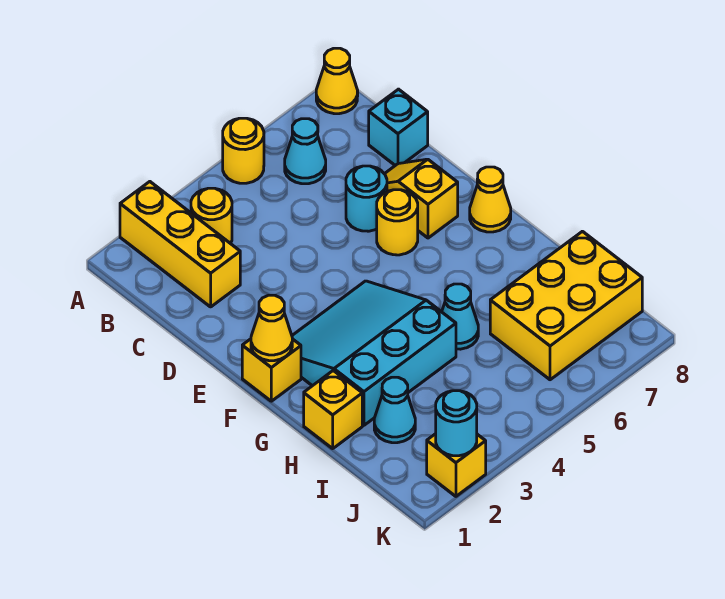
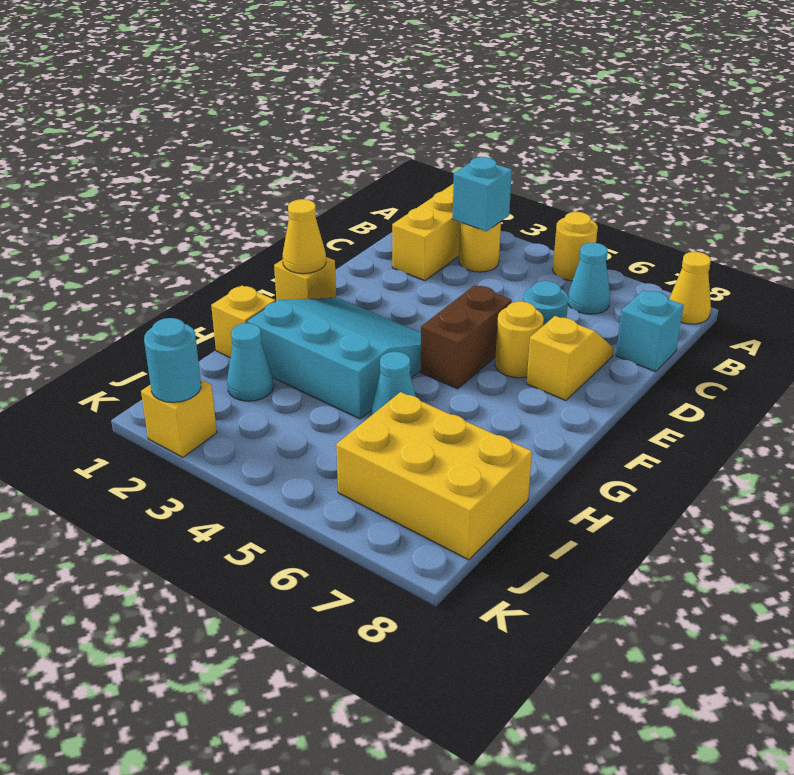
none -> cyan brick B3 level 2
none -> brown brick E5:F5 level 1
yellow cone F8 level 1 -> none

